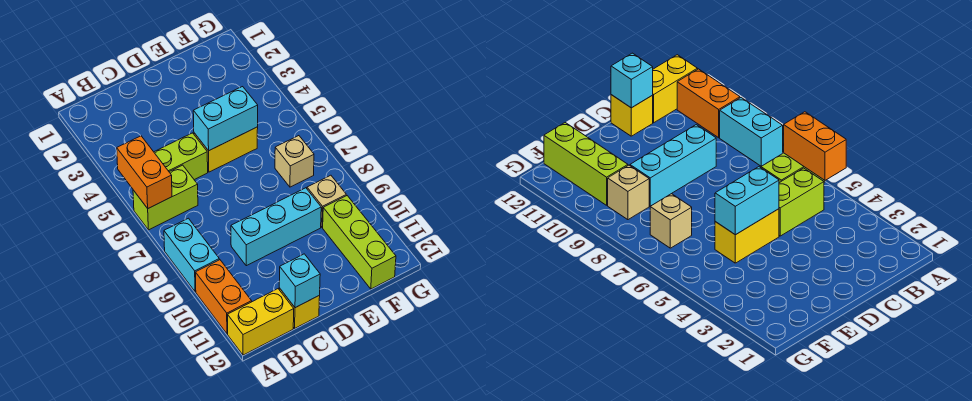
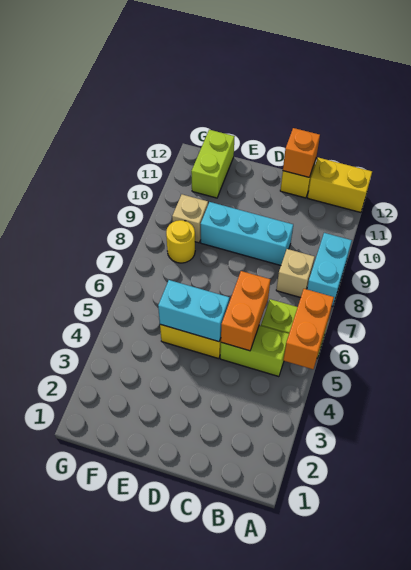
orange brick A10:A11 level 1 -> orange brick C5:C6 level 2
cyan brick C12 level 2 -> orange brick C12 level 2
tan brick F7 level 1 -> tan brick B8 level 1
none -> yellow round brick F8 level 1
lime brick F10:F12 level 1 -> lime brick F11:F12 level 1

